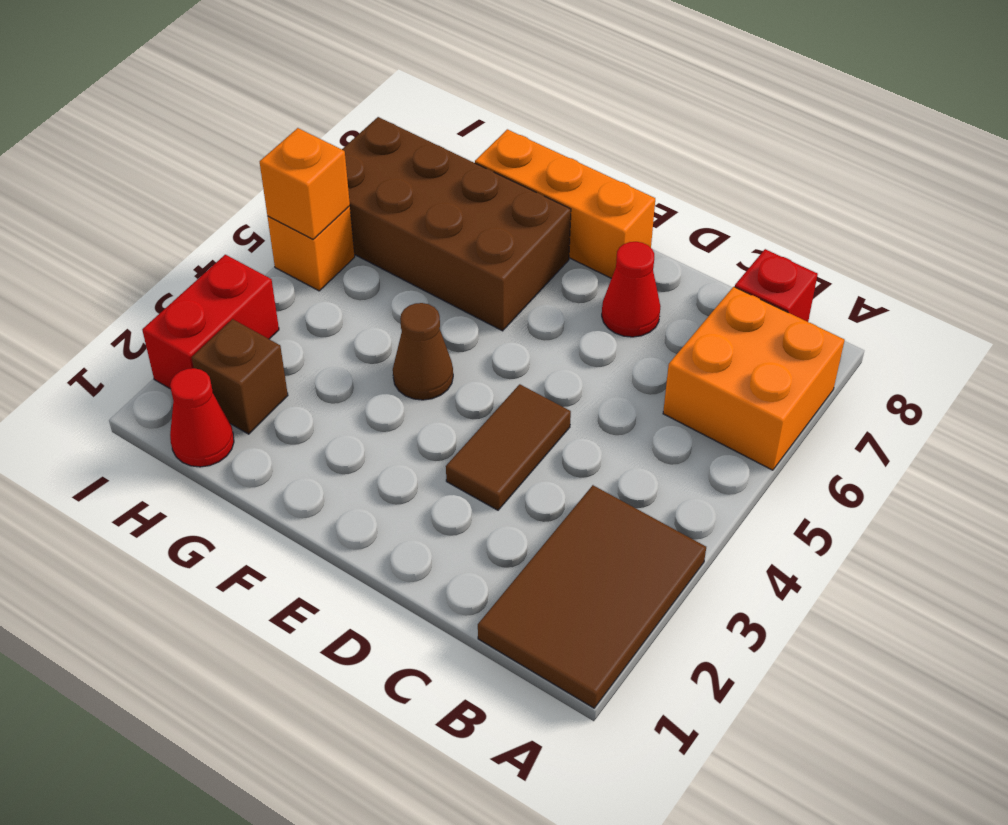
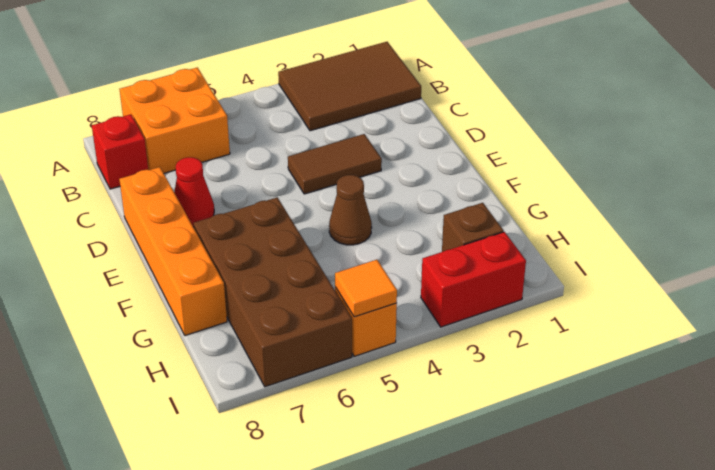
orange brick E8:G8 level 1 -> orange brick D8:G8 level 1
red cone H1 level 1 -> none
orange brick I5 level 2 -> orange tile I5 level 2

